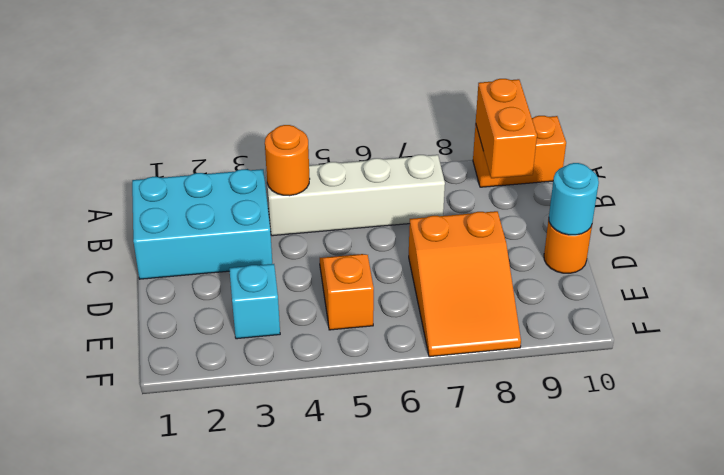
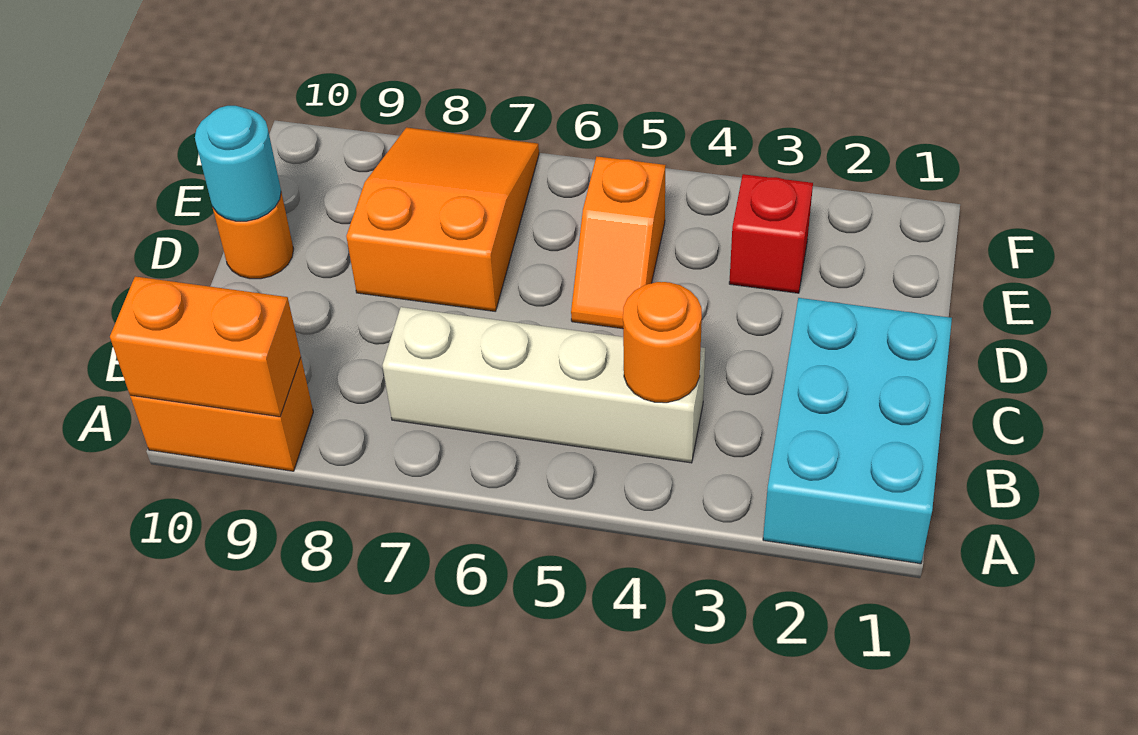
orange brick A9:B9 level 2 -> orange brick A9:A10 level 2
cyan brick B1:C3 level 1 -> cyan brick A1:C2 level 1
cyan brick E3 level 1 -> red brick E3 level 1

